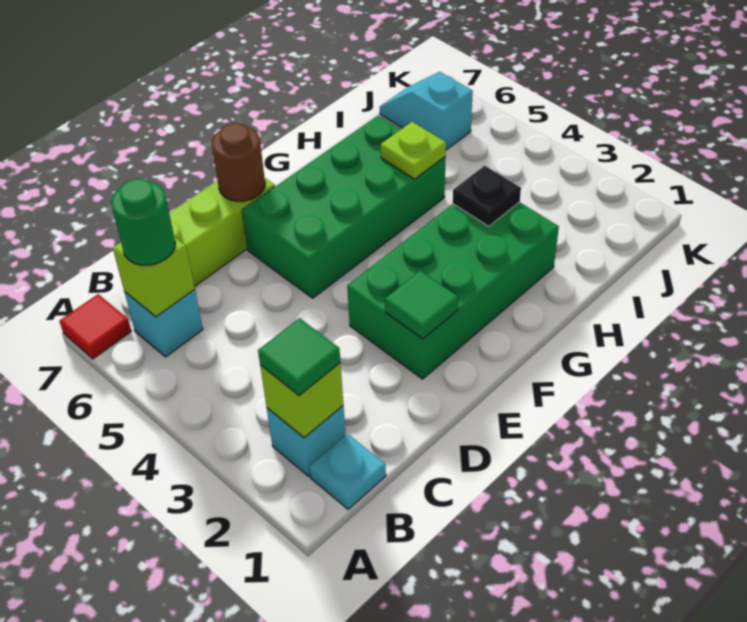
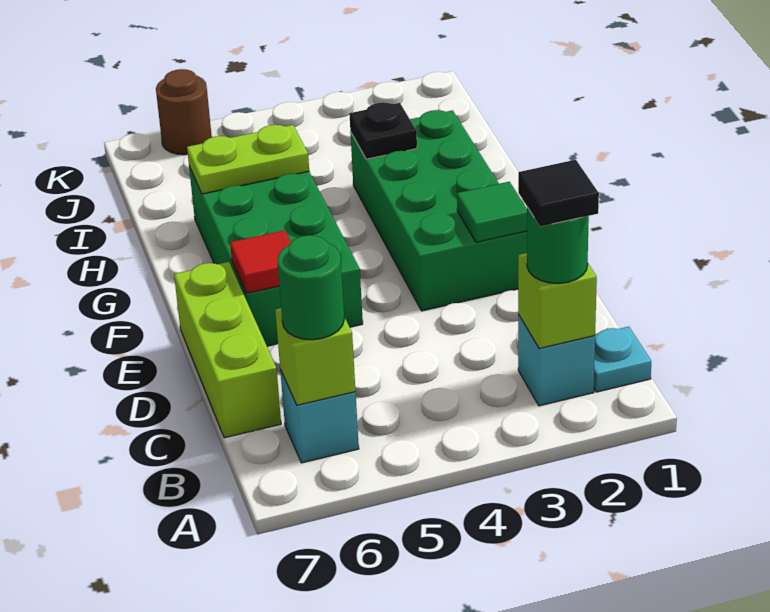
red tile A7 level 1 -> red tile E6 level 2
green tile B2 level 3 -> green round brick B2 level 3
none -> black tile B2 level 4
brown round brick E7 level 2 -> brown round brick K6 level 1
lime plate H5 level 2 -> lime plate H5:H6 level 2
cyan slope J6:J7 level 1 top 6 -> none

